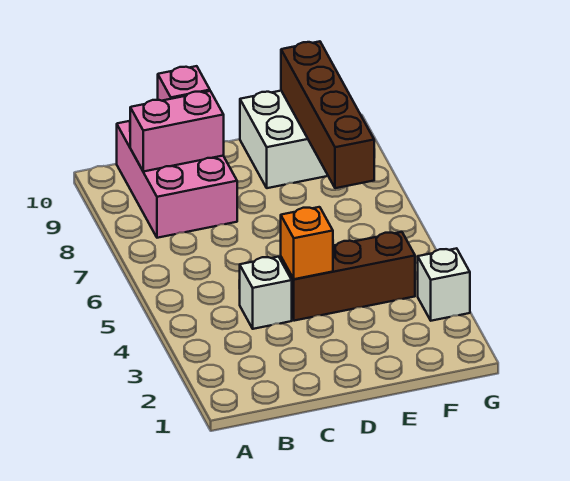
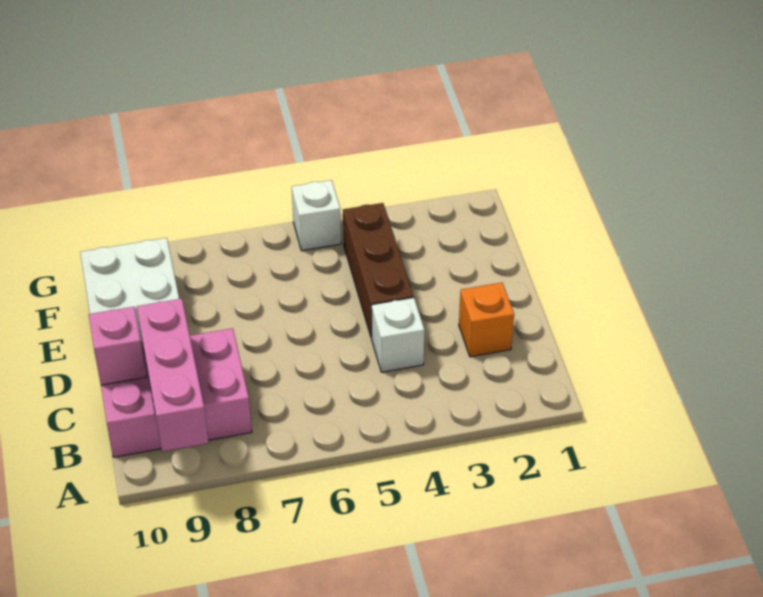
pink brick B9:C9 level 2 -> pink brick A9:C9 level 2
orange brick D4 level 2 -> orange brick C2 level 1
brown brick F7:F10 level 2 -> none
white brick G3 level 1 -> white brick G5 level 1

